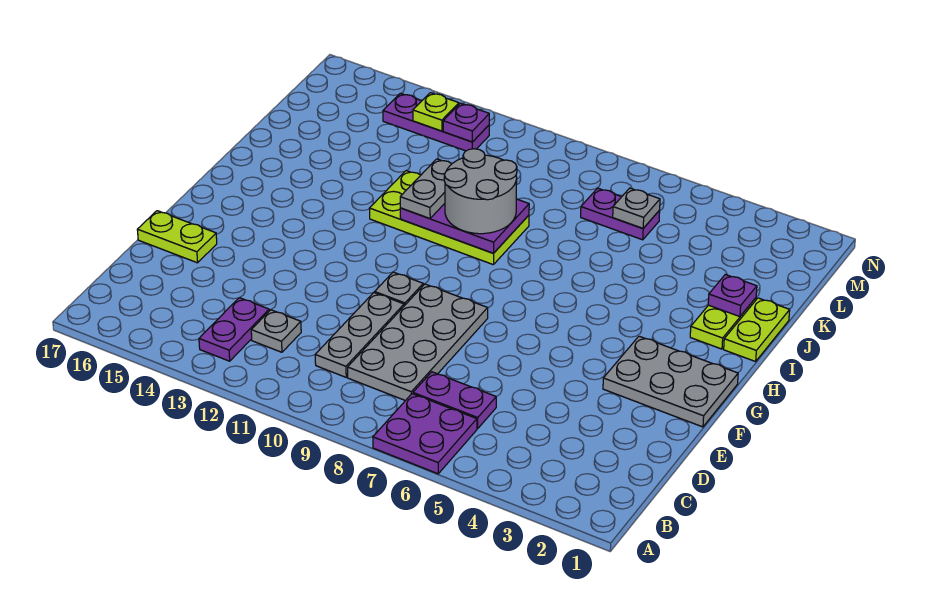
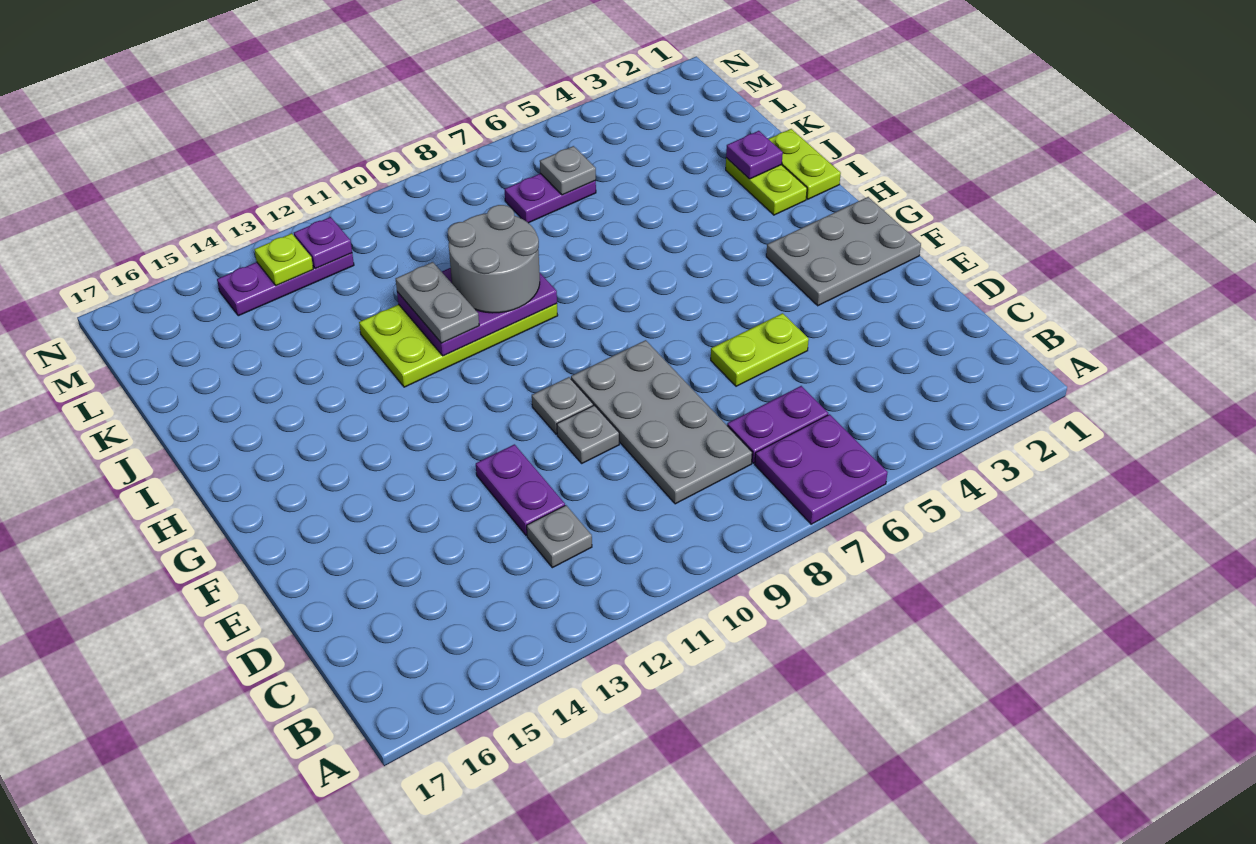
purple plate B13:C13 level 1 -> purple plate D12:E12 level 1
grey plate C10:E10 level 1 -> grey plate E10 level 1
lime plate E16:E17 level 1 -> lime plate E5:E6 level 1

